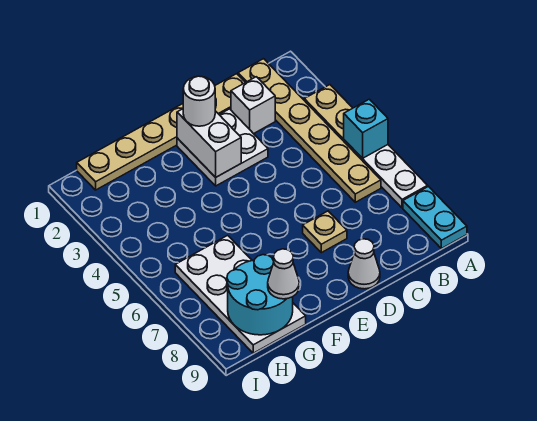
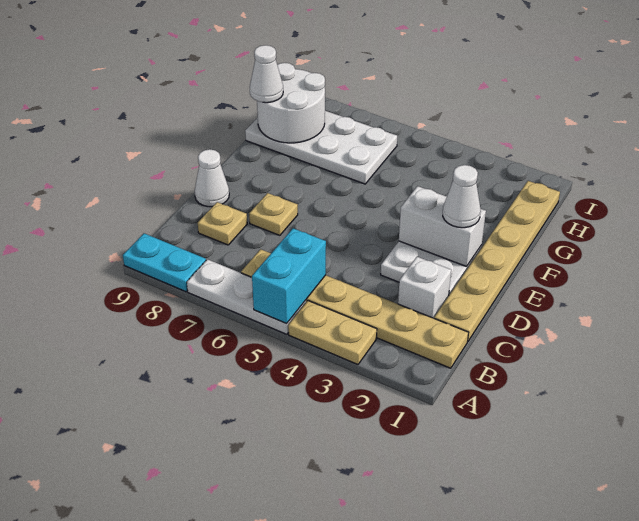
cyan brick A5 level 2 -> cyan brick A5:B5 level 2
none -> tan plate C8 level 1
white round brick E2 level 3 -> white cone E2 level 3
cyan round brick G8:H9 level 2 -> white round brick G8:H9 level 2

